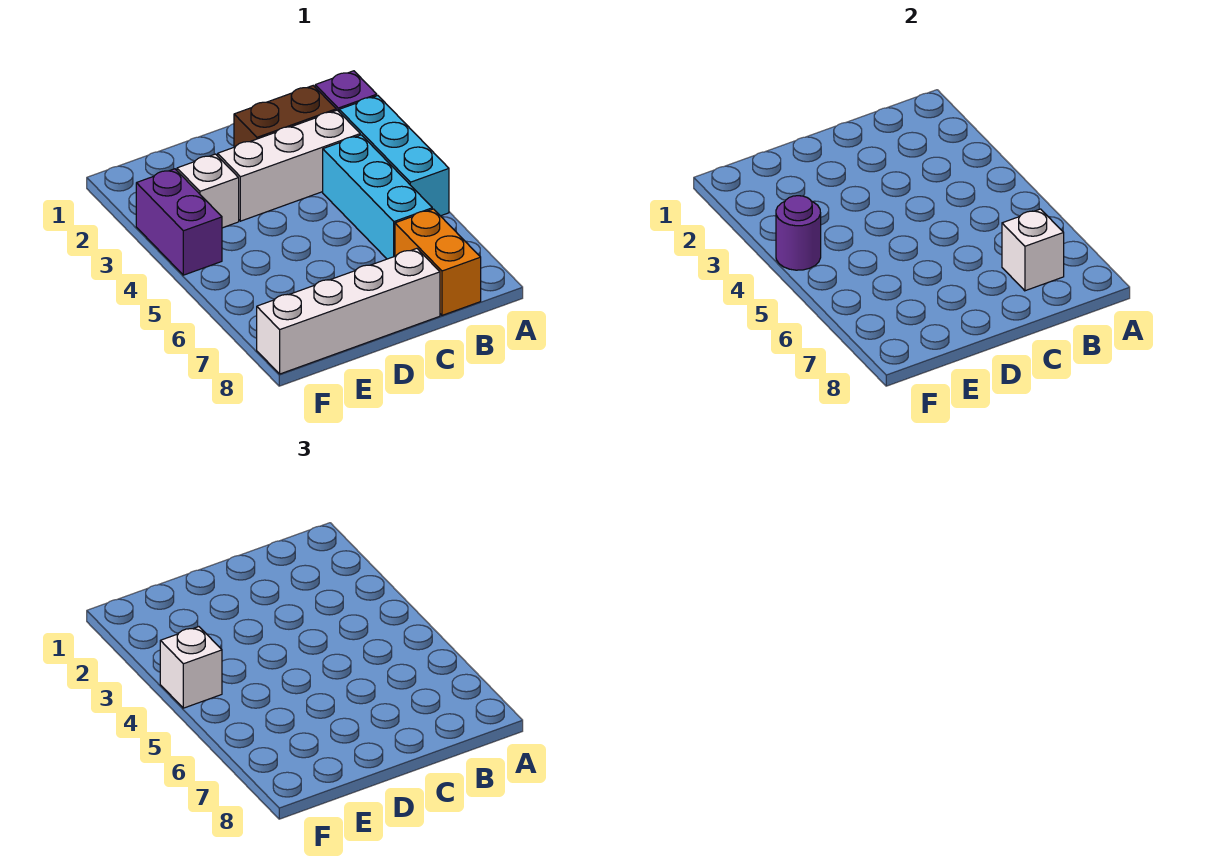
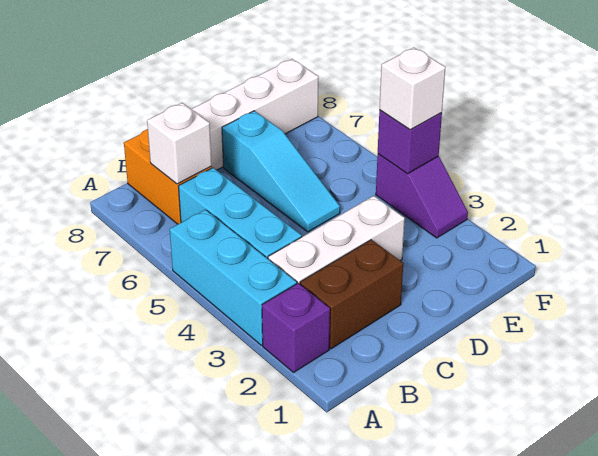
none -> cyan slope D5:D7 level 1 top 7
white brick E3 level 1 -> none
purple brick F3:F4 level 1 -> purple slope F3:F4 level 1 top 4
purple round brick F4 level 2 -> purple brick F4 level 2

